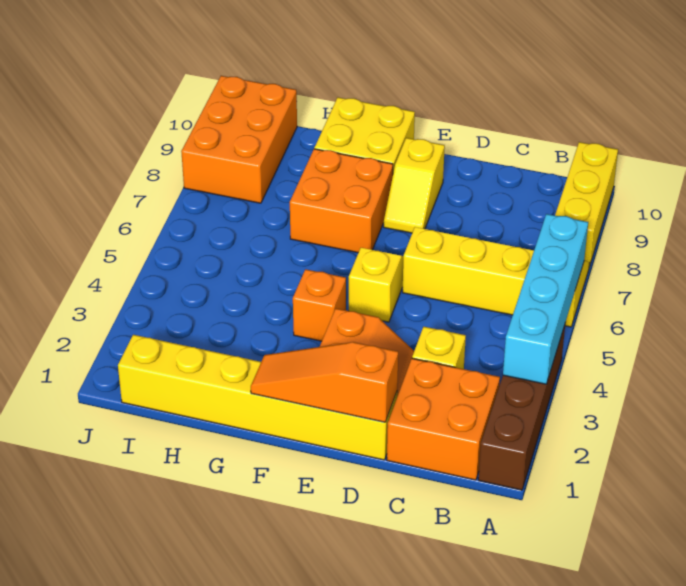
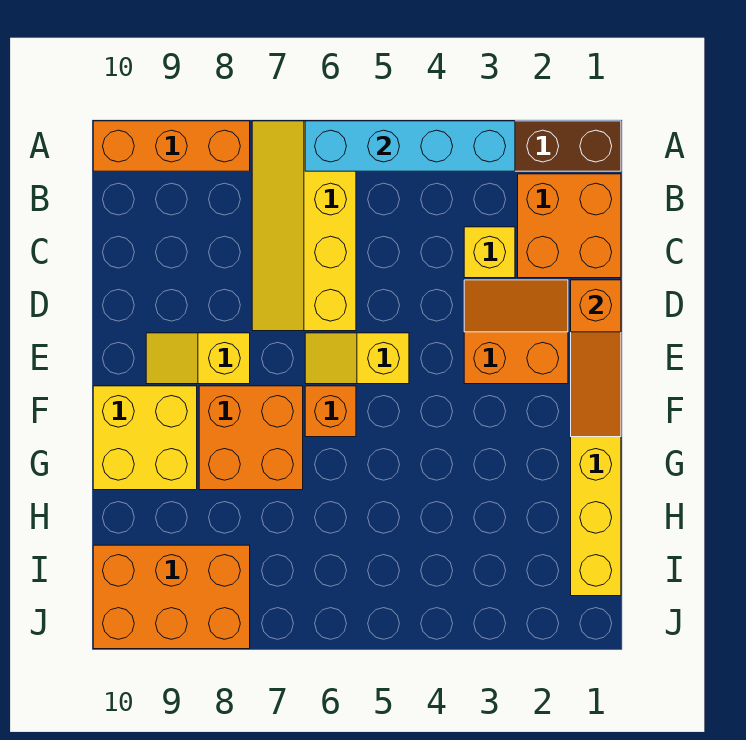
yellow brick A8:A10 level 1 -> orange brick A8:A10 level 1
yellow slope E8:E9 level 1 top 9 -> yellow slope E8:E9 level 1 top 8
orange brick F4 level 1 -> orange brick F6 level 1

